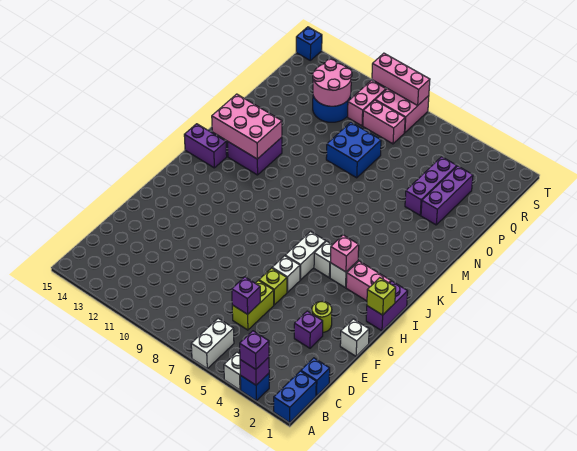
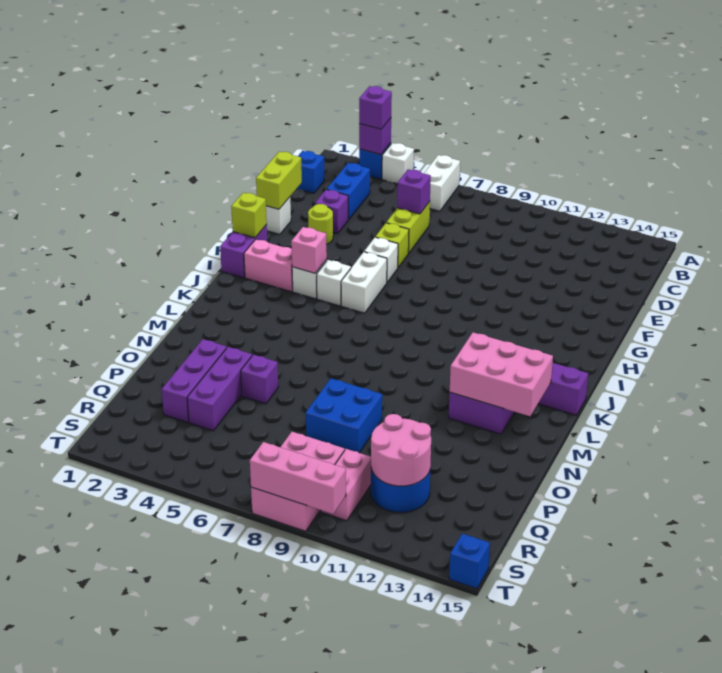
blue brick A1:B1 level 1 -> blue brick C3:D3 level 1
none -> lime brick E1:F1 level 2
none -> purple brick O5 level 1

